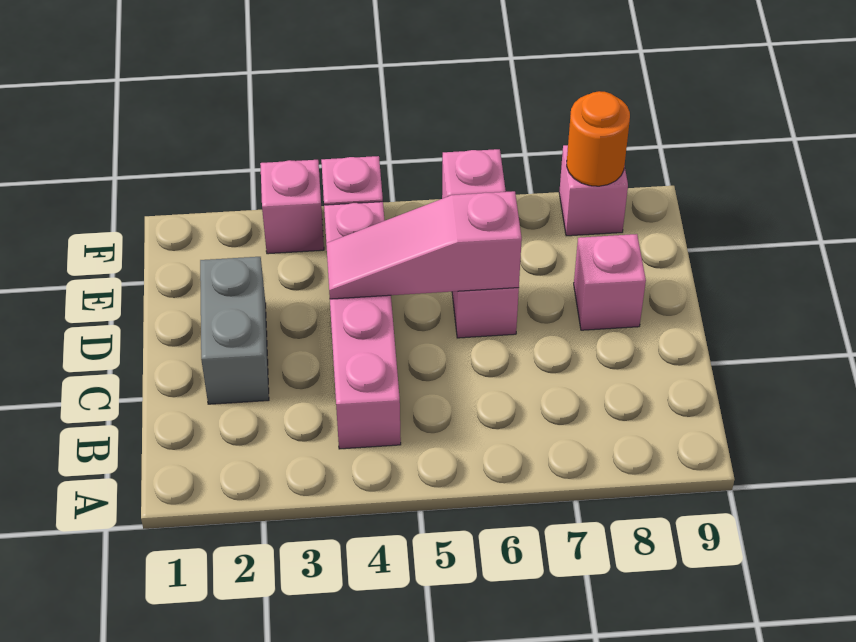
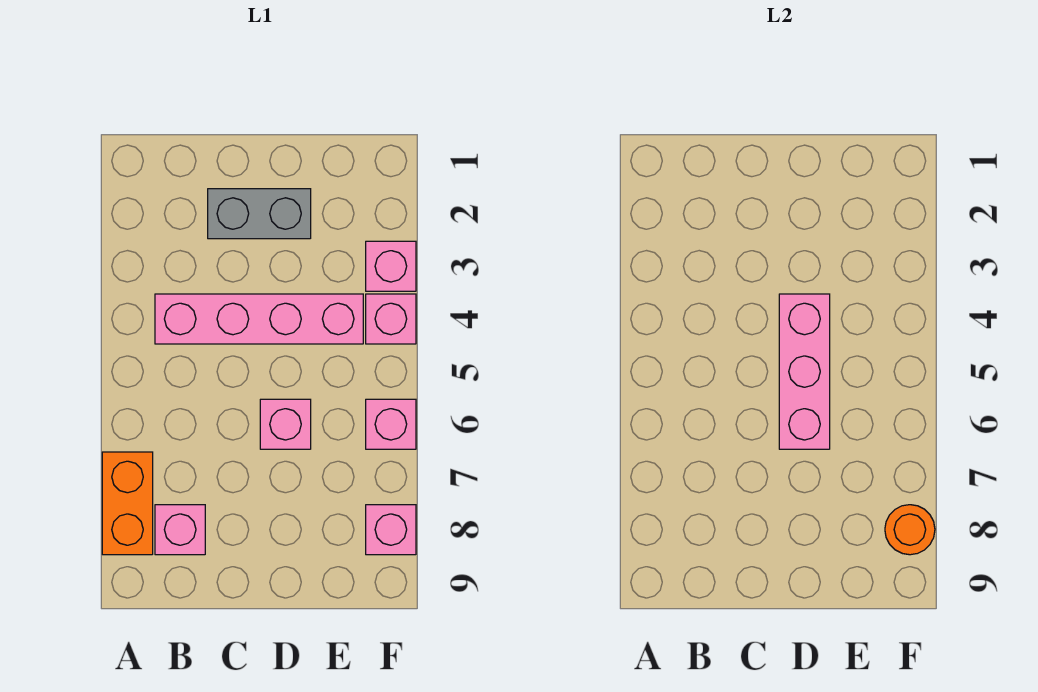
none -> orange brick A7:A8 level 1
pink slope D4:D6 level 2 top 6 -> pink brick D4:D6 level 2
pink brick D8 level 1 -> pink brick B8 level 1

